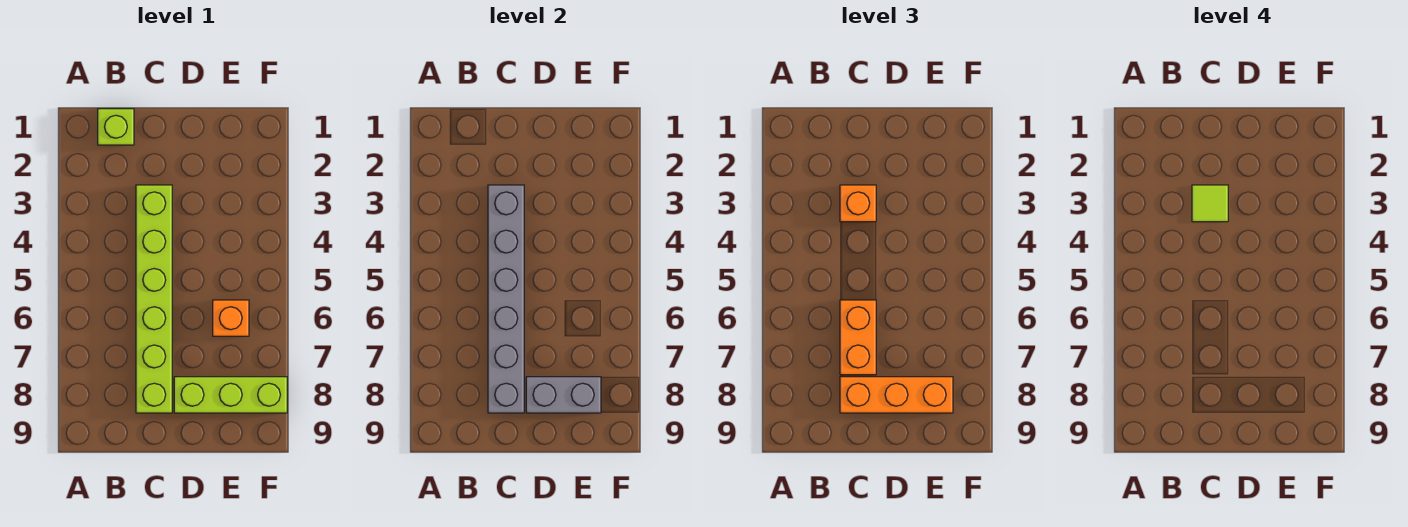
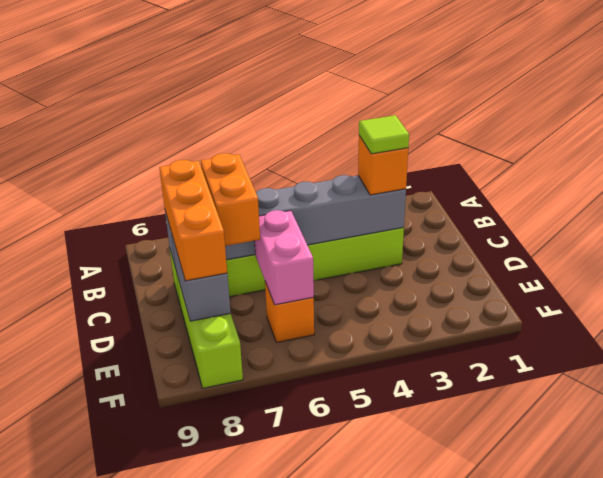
lime brick B1 level 1 -> none
orange brick C6:C7 level 3 -> orange brick C7:D7 level 3
none -> pink brick D6:E6 level 2

